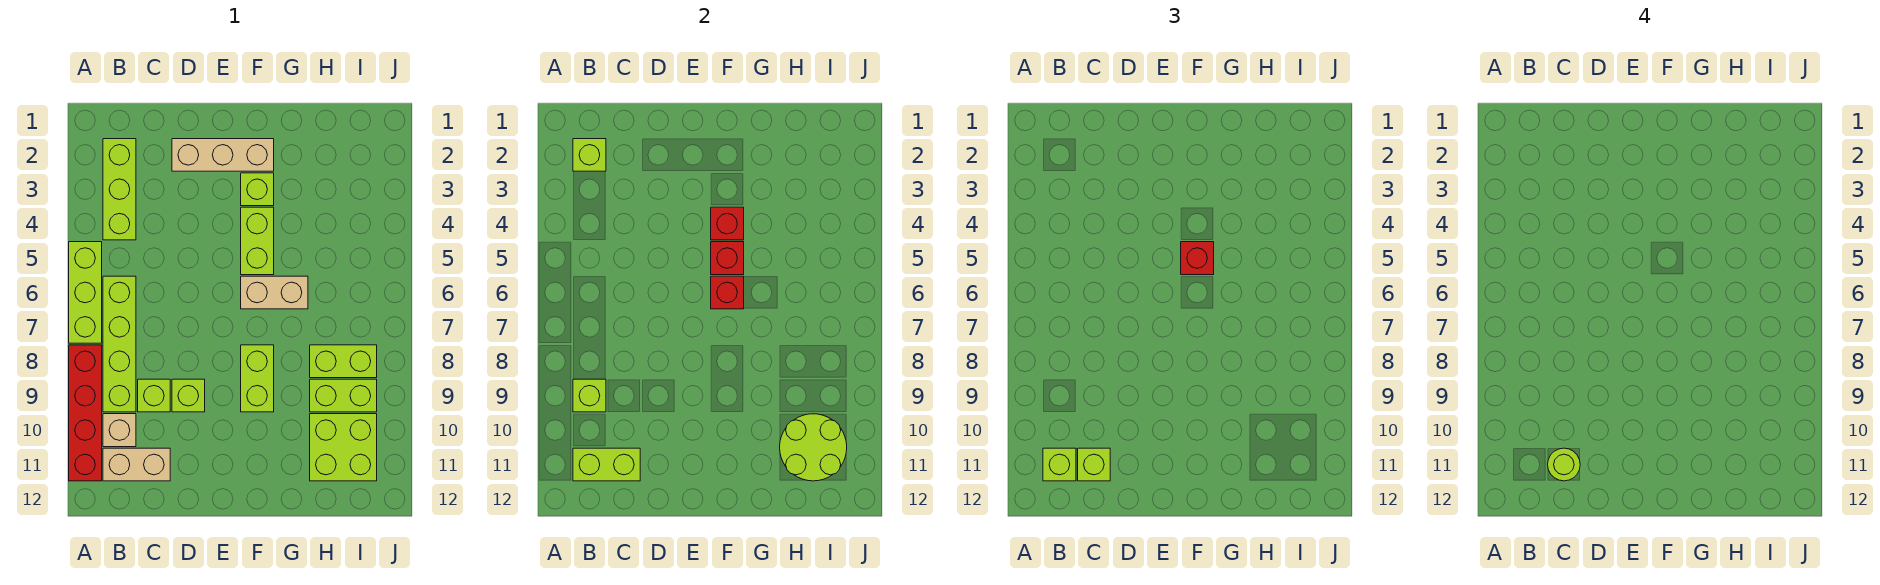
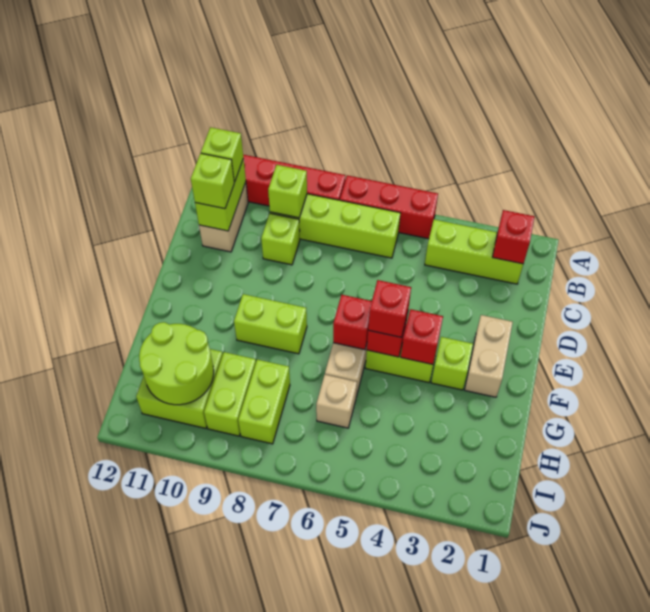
lime brick A5:A7 level 1 -> red brick A5:A7 level 1
lime brick B2 level 2 -> red brick B2 level 2
tan brick B10 level 1 -> tan brick H6 level 1
lime round brick C11 level 4 -> none
tan brick D2:F2 level 1 -> tan brick E2:F2 level 1
lime brick D9 level 1 -> none

